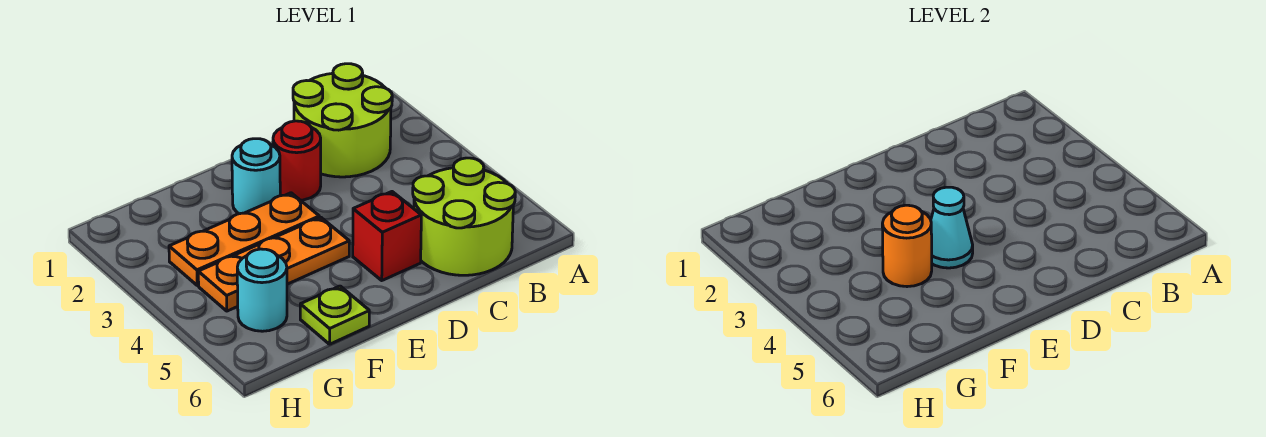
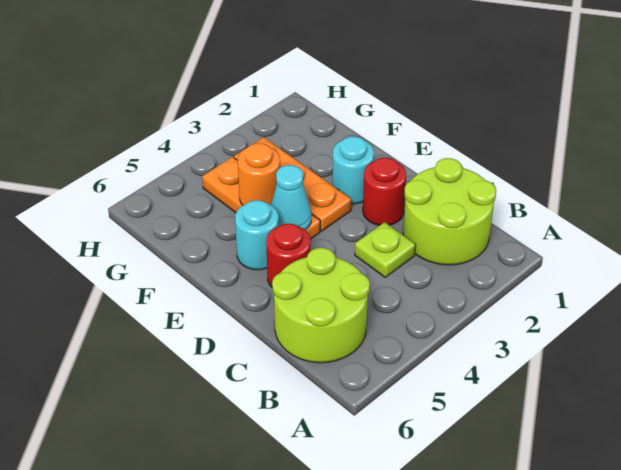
red brick D5 level 1 -> red round brick D5 level 1
lime plate F6 level 1 -> lime plate C3 level 1
cyan round brick G5 level 1 -> cyan round brick E5 level 1

